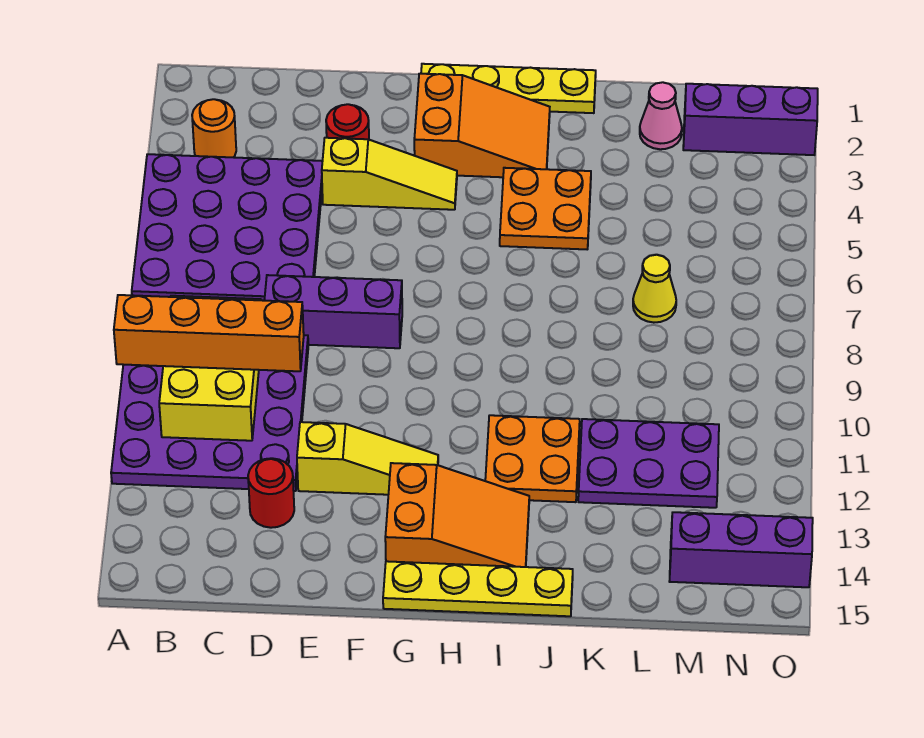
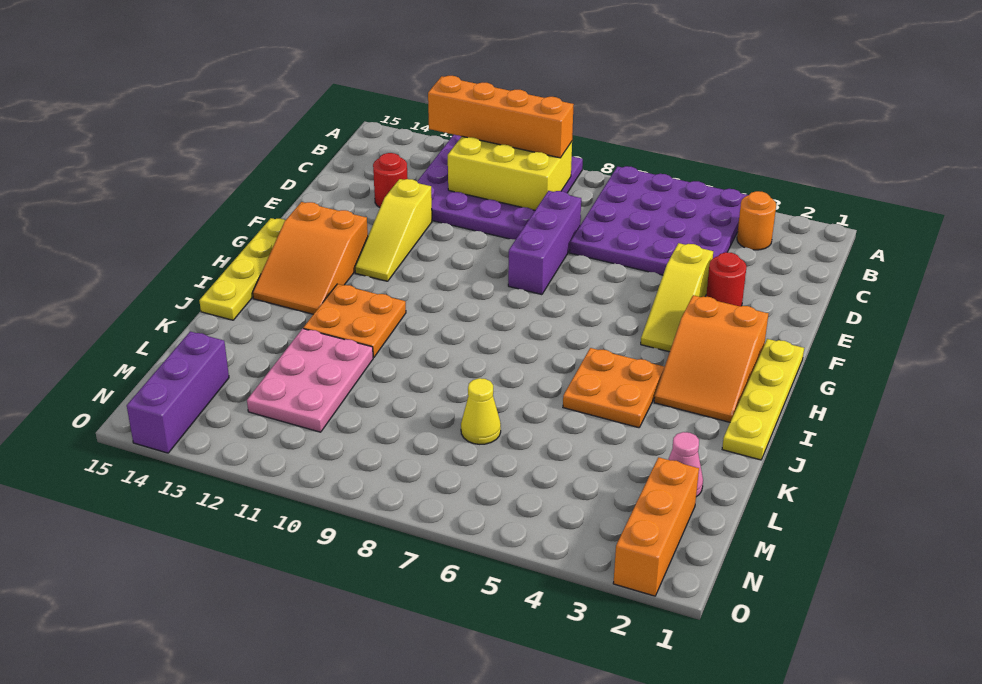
orange brick A10:D10 level 3 -> orange brick B9:B12 level 3
purple plate K11:M12 level 1 -> pink plate K11:M12 level 1
purple brick M2:O2 level 1 -> orange brick M2:O2 level 1

